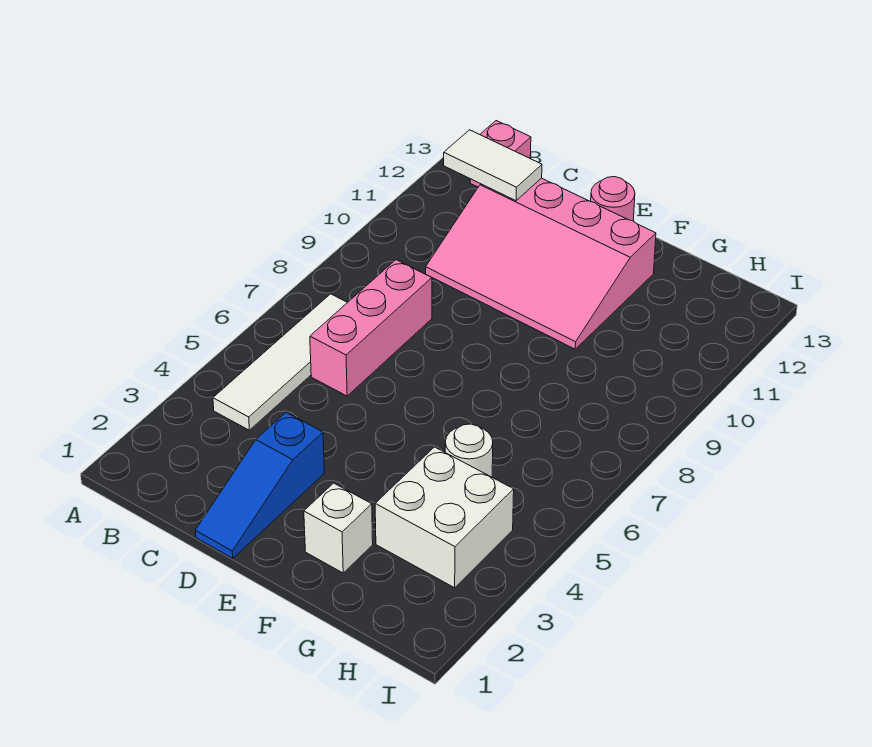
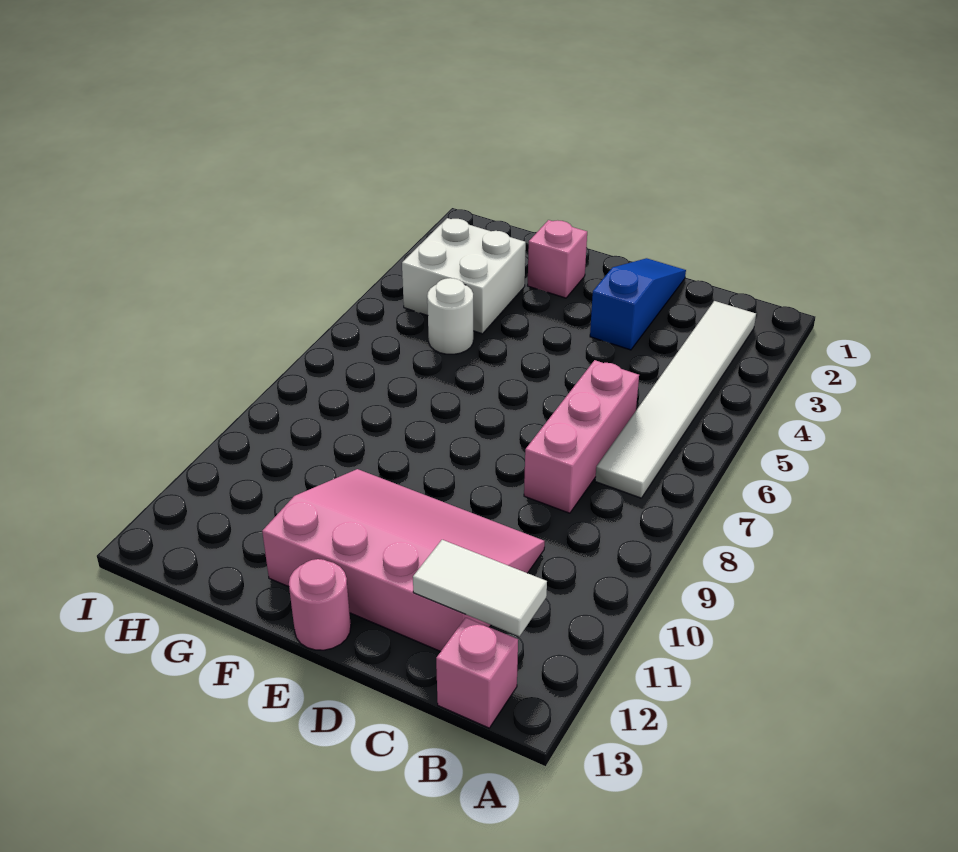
white tile B4:B7 level 1 -> white tile B2:B7 level 1
white brick F2 level 1 -> pink brick F2 level 1

